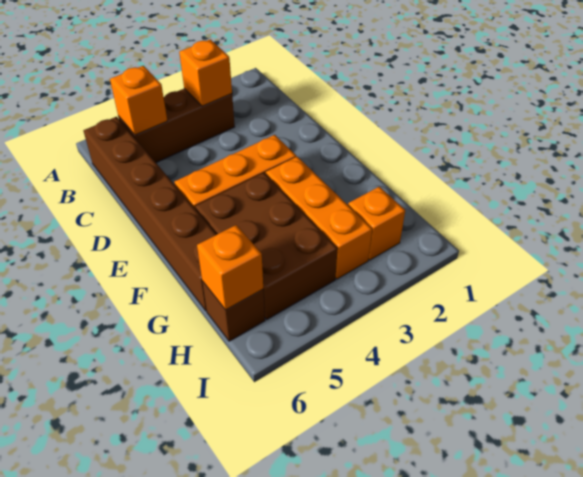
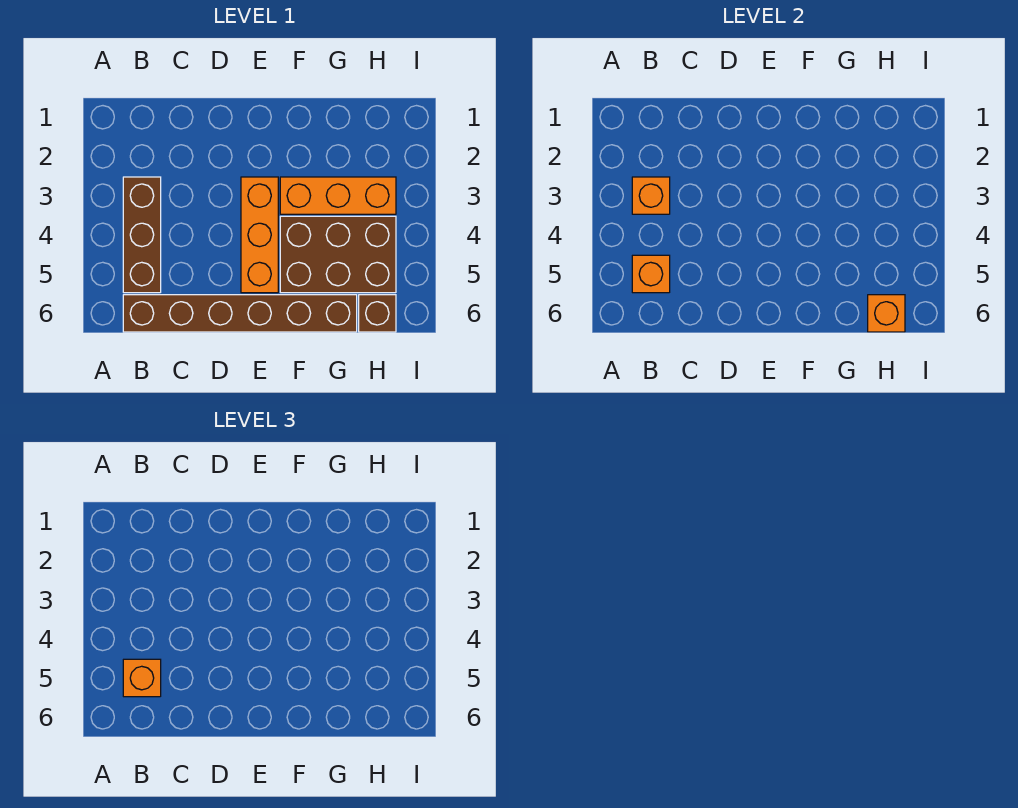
orange brick H2 level 1 -> orange brick B5 level 3

